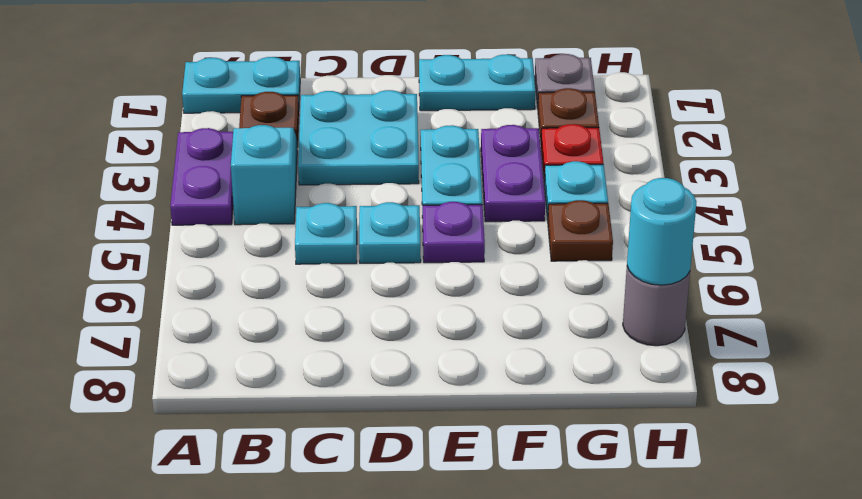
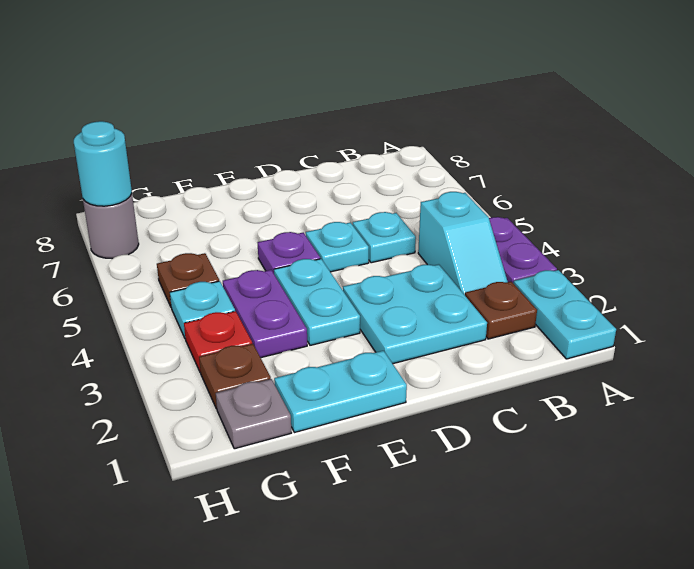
cyan plate A1:B1 level 1 -> cyan plate A1:A2 level 1

